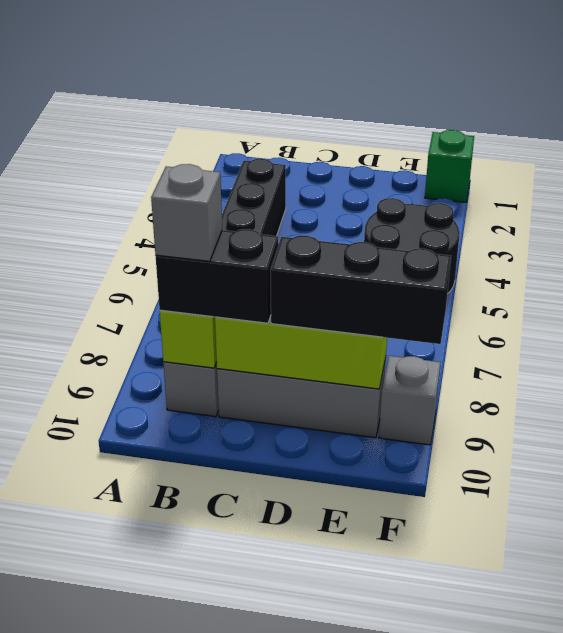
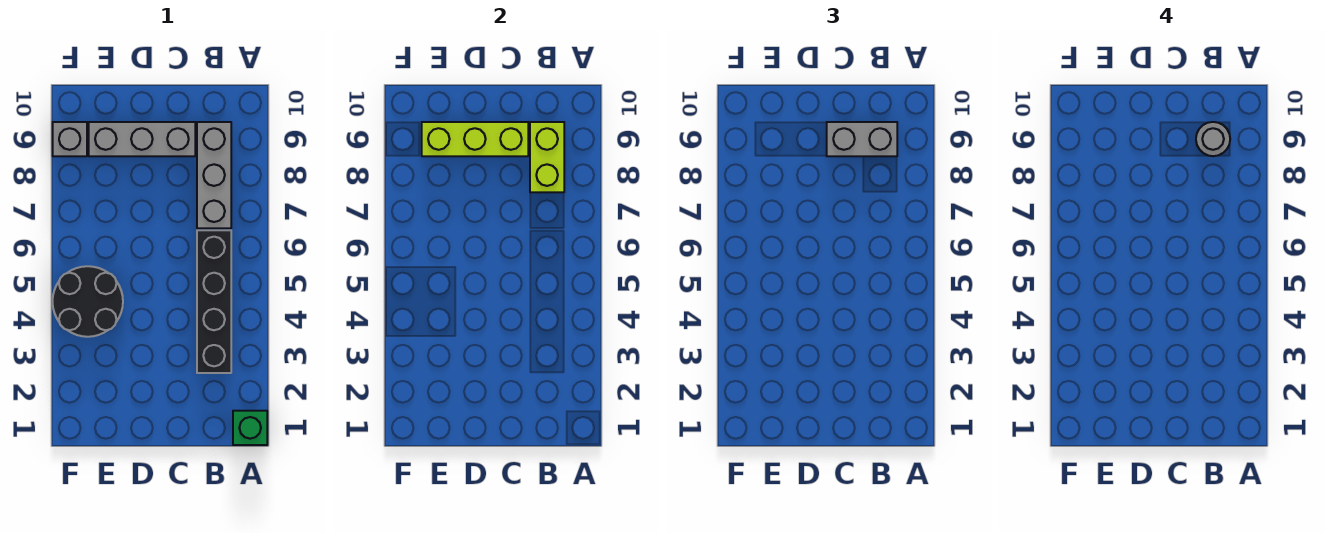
black brick B9:C9 level 3 -> grey brick B9:C9 level 3
grey brick B9 level 4 -> grey round brick B9 level 4
black brick D9:F9 level 3 -> none
green brick F1 level 1 -> green brick A1 level 1

